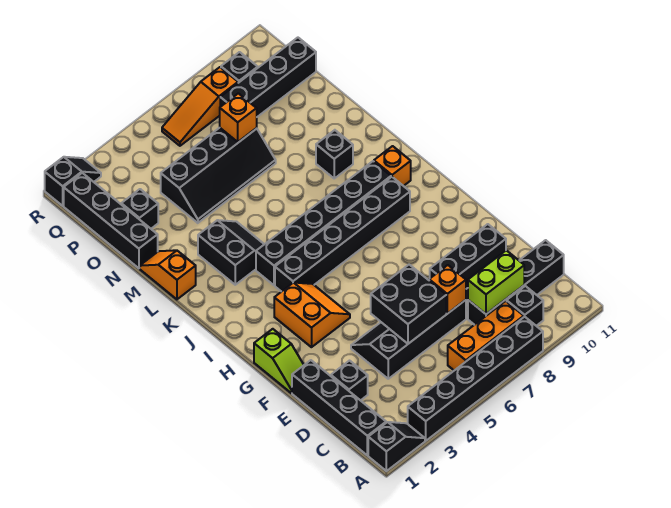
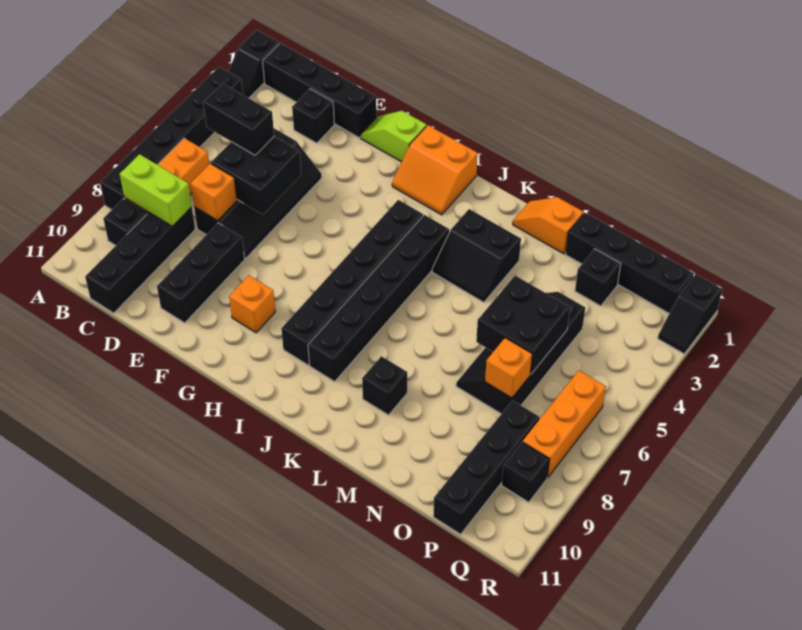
none -> black brick C5:D5 level 3
lime brick C8:C9 level 2 -> lime brick B8:C8 level 2
orange slope G3:H4 level 1 top 3 -> orange slope H1:I2 level 1 top 1
orange brick J10 level 1 -> orange brick G9 level 1
orange slope L1:M1 level 1 top L -> orange slope L1:M1 level 1 top M
none -> black brick N5:O6 level 2
orange slope Q6:Q8 level 1 top 8 -> orange brick Q6:Q8 level 1

